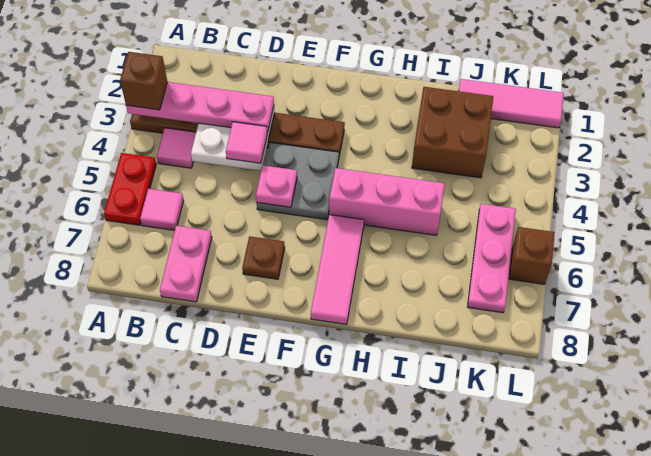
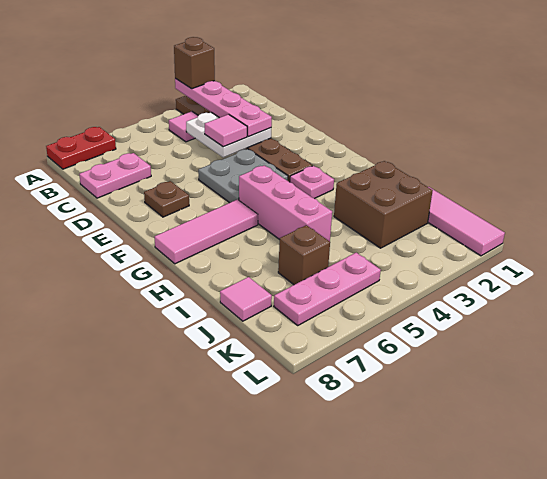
red plate A5:A6 level 1 -> red plate A7:A8 level 1
pink tile B6 level 1 -> pink tile J8 level 1
pink plate E5 level 2 -> pink plate G3 level 1
brown brick L6 level 1 -> brown brick J6 level 1

